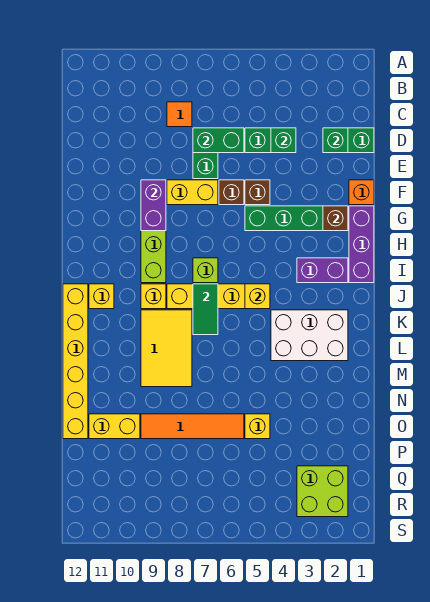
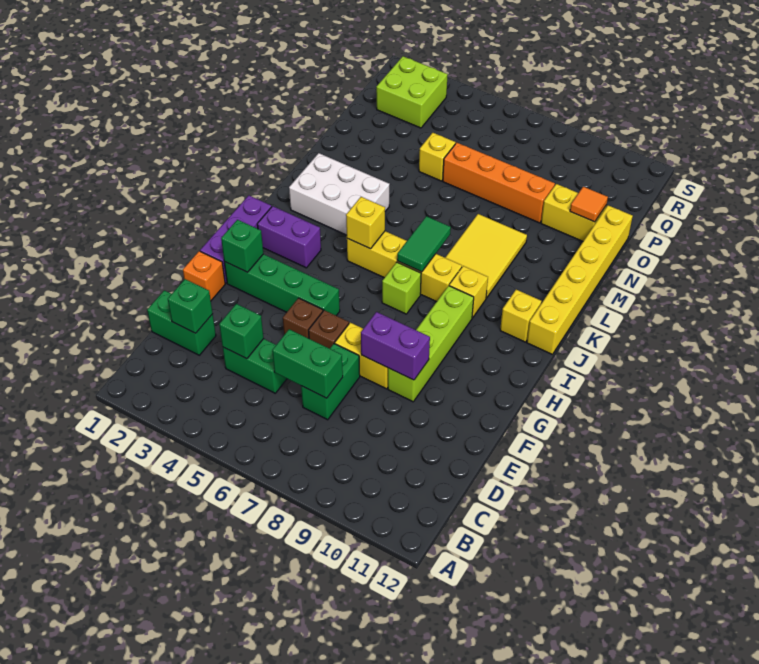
orange tile C8 level 1 -> orange tile O11 level 2
purple brick F9:G9 level 2 -> purple brick F8:F9 level 2
brown brick G2 level 2 -> green brick G2 level 2
orange tile O6:O9 level 1 -> orange brick O6:O9 level 1

